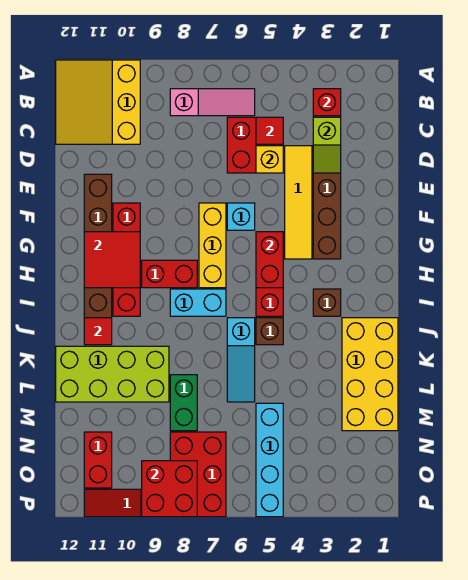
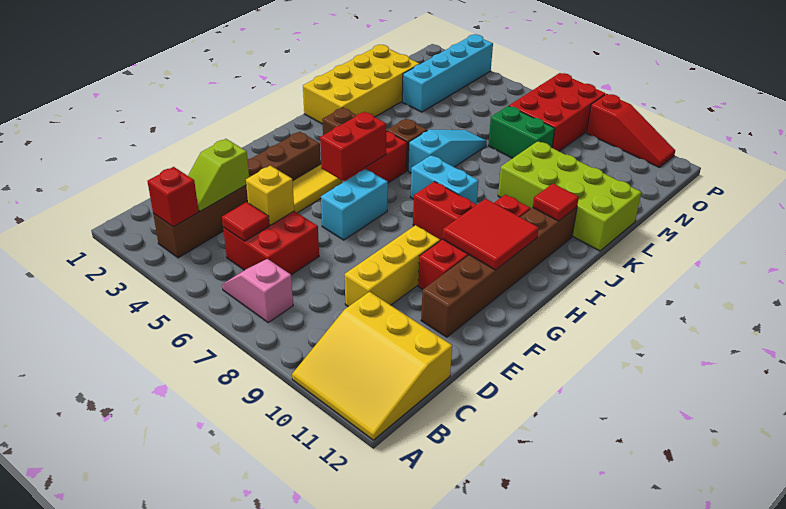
yellow slope A10:C12 level 1 top 10 -> yellow slope A10:C12 level 1 top C
pink slope B6:B8 level 1 top 8 -> pink slope B6:B7 level 1 top 7
lime slope C3:D3 level 2 top C -> lime slope C3:D3 level 2 top D
cyan brick F6 level 1 -> cyan brick F6:G6 level 1
yellow brick F7:H7 level 1 -> yellow brick D9:F9 level 1
green brick L8:M8 level 1 -> green brick M7:M8 level 1
cyan brick M5:P5 level 1 -> cyan brick M3:P3 level 1
red brick N11:O11 level 1 -> none
red brick O8:P9 level 2 -> none

